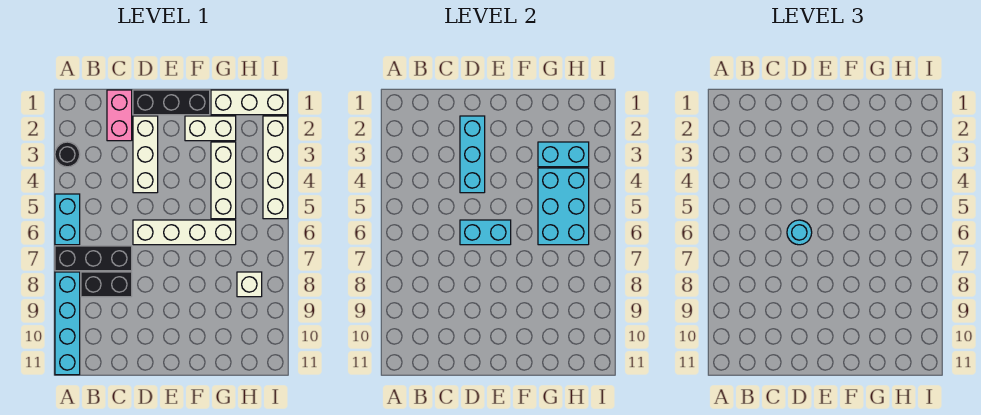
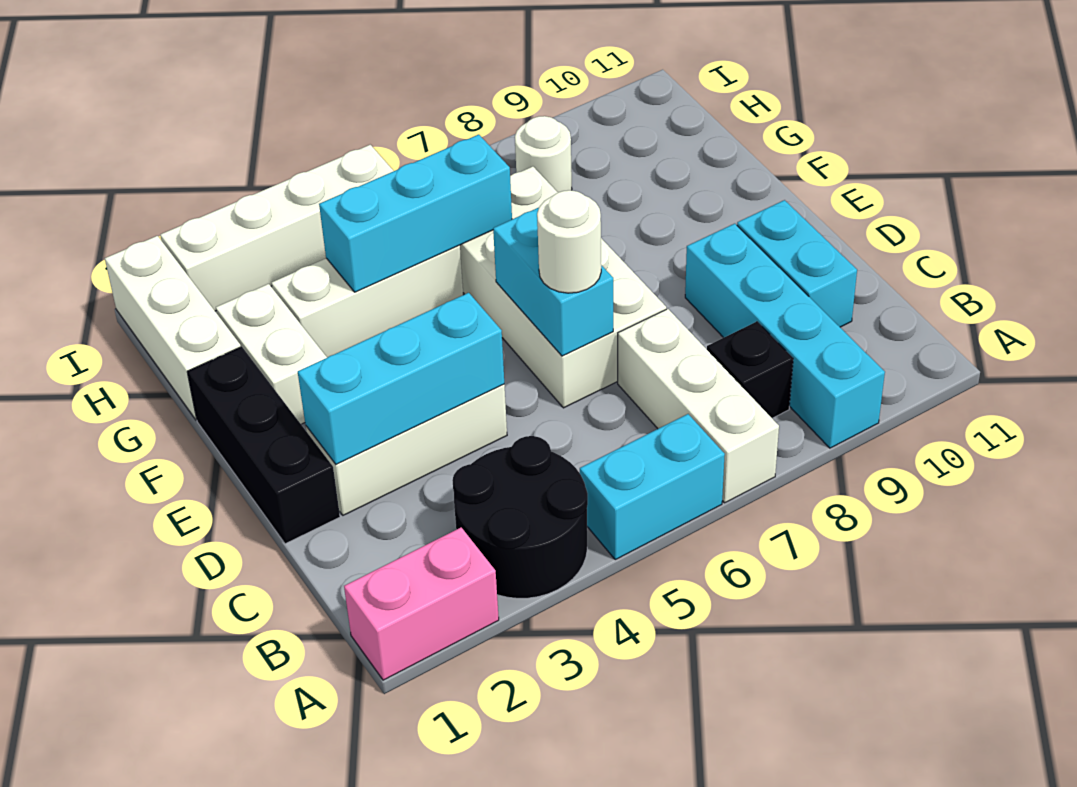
black round brick A3 level 1 -> black round brick A3:B4 level 1
black brick A7:C7 level 1 -> white brick A7:C7 level 1
cyan brick A8:A11 level 1 -> cyan brick A9:D9 level 1
black brick B8:C8 level 1 -> black brick B8 level 1
pink brick C1:C2 level 1 -> pink brick A1:A2 level 1
white brick D6:G6 level 1 -> white brick D6:G7 level 1
cyan round brick D6 level 3 -> white round brick D6 level 3
cyan brick G3:H3 level 2 -> cyan brick C10:D10 level 1
cyan brick G4:H6 level 2 -> cyan brick G4:G6 level 2
white brick H8 level 1 -> white round brick H8 level 1

